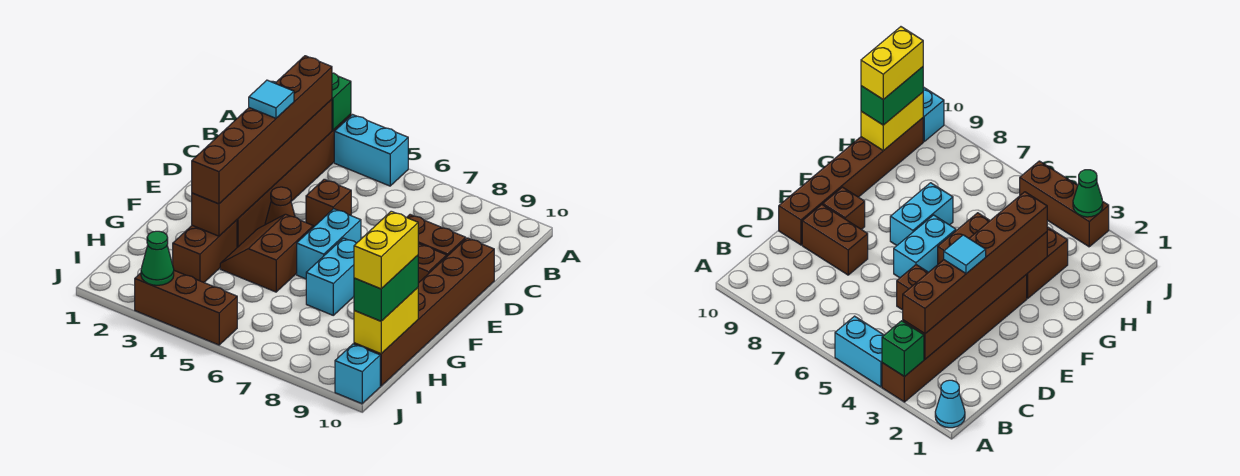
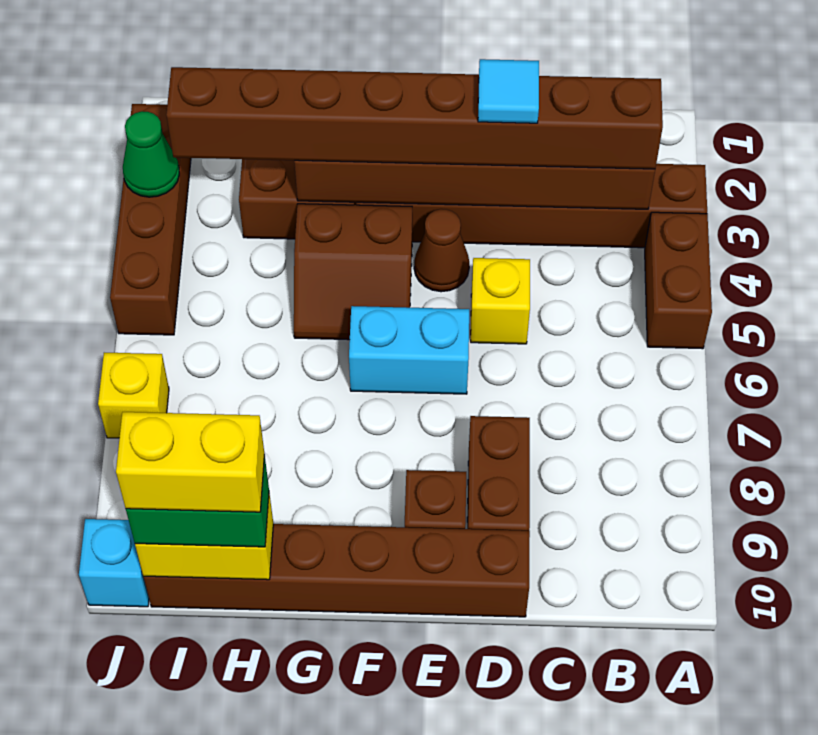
cyan cone A1 level 1 -> none
green brick A3 level 2 -> none
cyan brick A4:A5 level 1 -> brown brick A4:A5 level 1
brown brick B3:G3 level 3 -> brown brick B3:I3 level 3
brown brick D5 level 1 -> yellow brick D5 level 1
brown slope F4:G5 level 1 top 5 -> brown slope F4:G5 level 1 top 4
cyan brick F7:G7 level 1 -> none
brown brick J3:J5 level 1 -> brown brick J2:J5 level 1
none -> yellow brick J7 level 1

